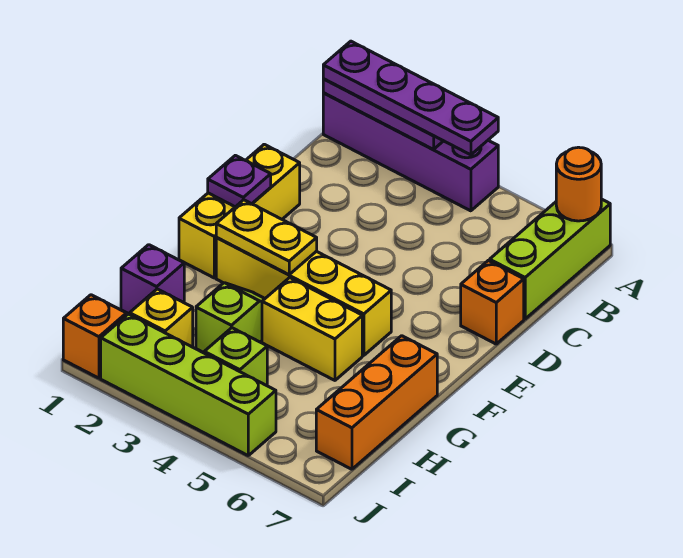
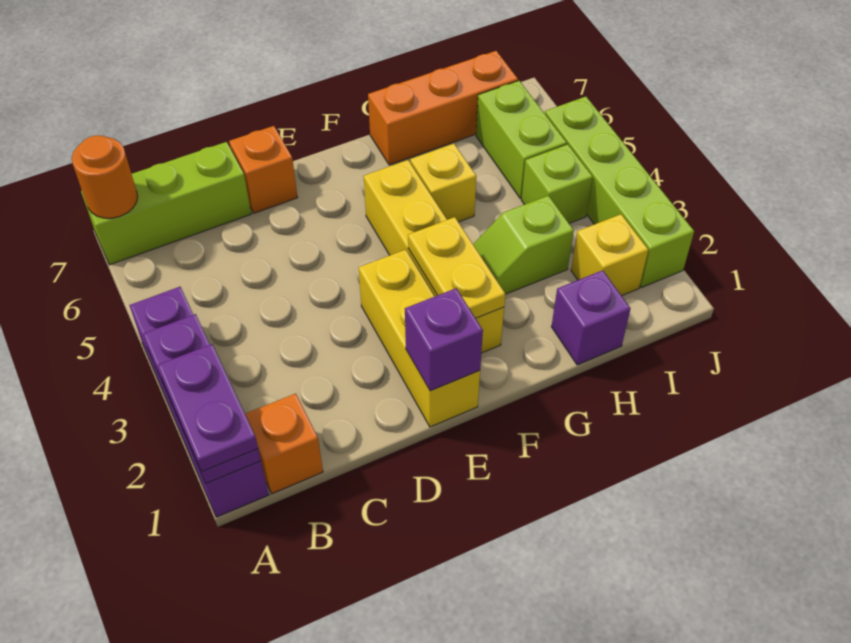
purple plate A1:A4 level 3 -> purple plate A1:A2 level 3
yellow brick D1:F1 level 1 -> yellow brick E1:E3 level 1
purple plate E1 level 2 -> purple brick E1 level 2
yellow brick G4:G5 level 1 -> yellow brick G5 level 1
none -> lime brick I5:I6 level 1
orange brick J1 level 1 -> orange brick B1 level 1

